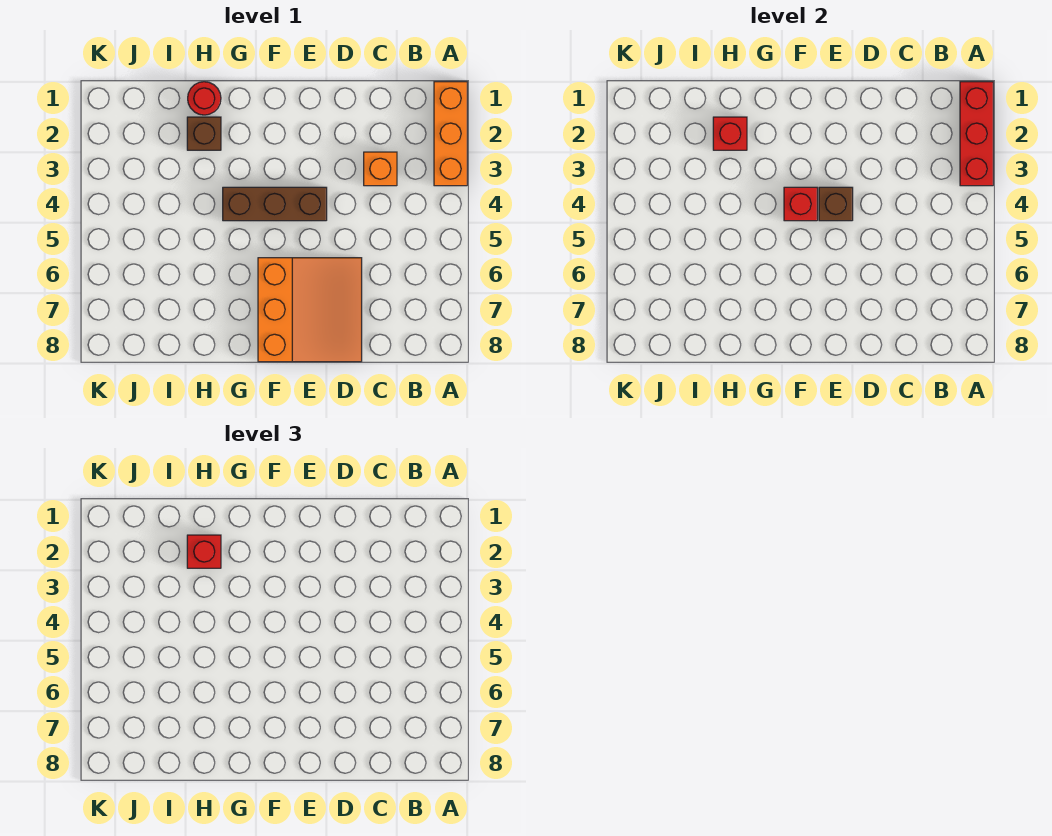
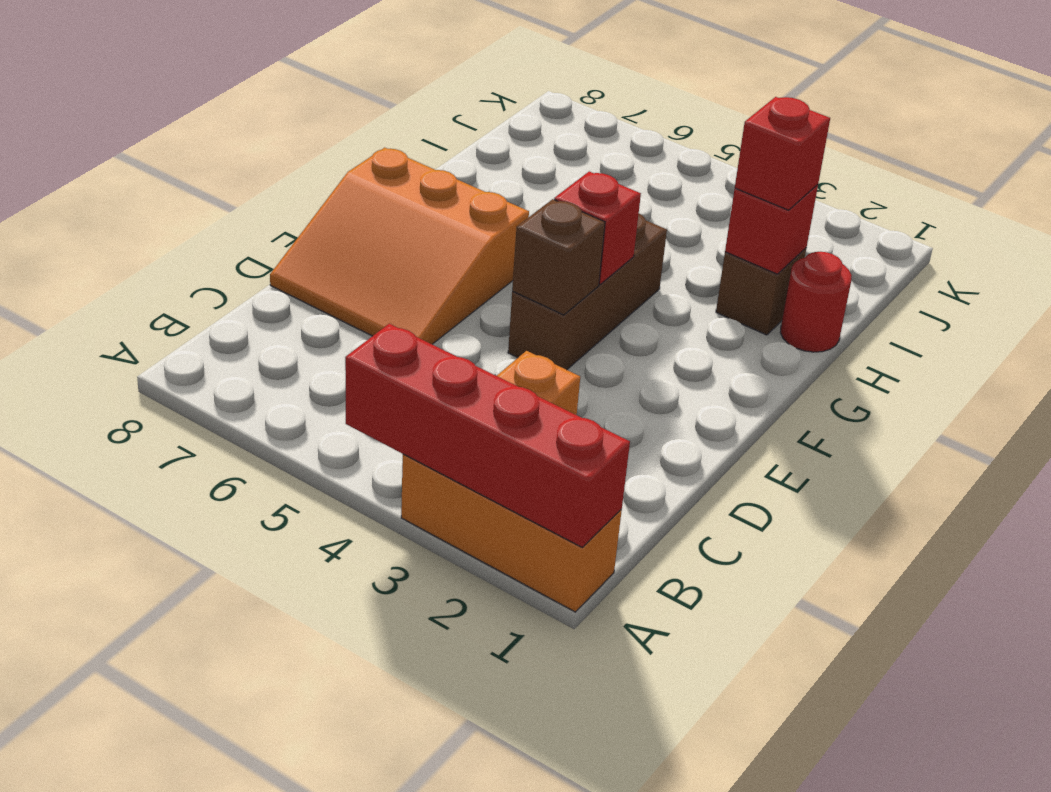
red brick A1:A3 level 2 -> red brick A1:A4 level 2

